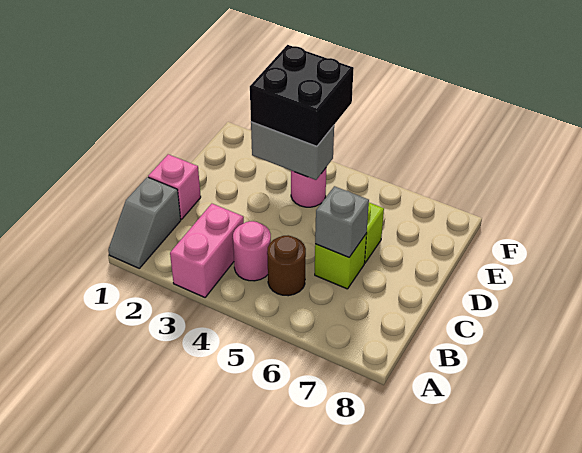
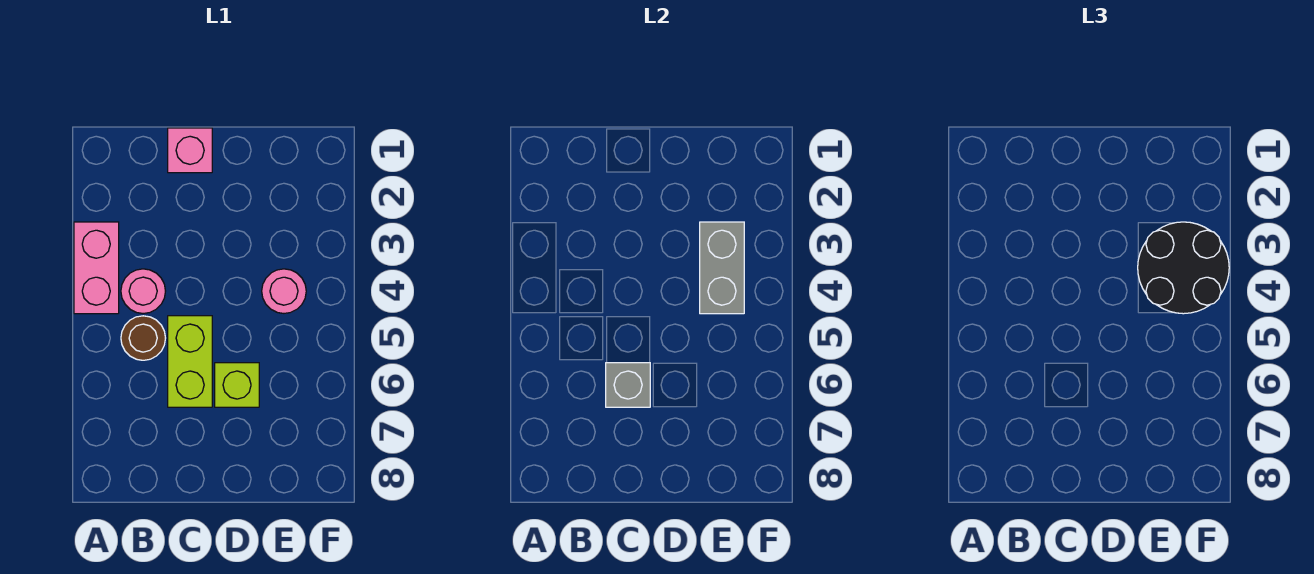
grey slope A1:B1 level 1 top B -> none
pink brick A3:B3 level 1 -> pink brick A3:A4 level 1
lime brick C6 level 1 -> lime brick C5:C6 level 1
black brick E3:F4 level 3 -> black round brick E3:F4 level 3

